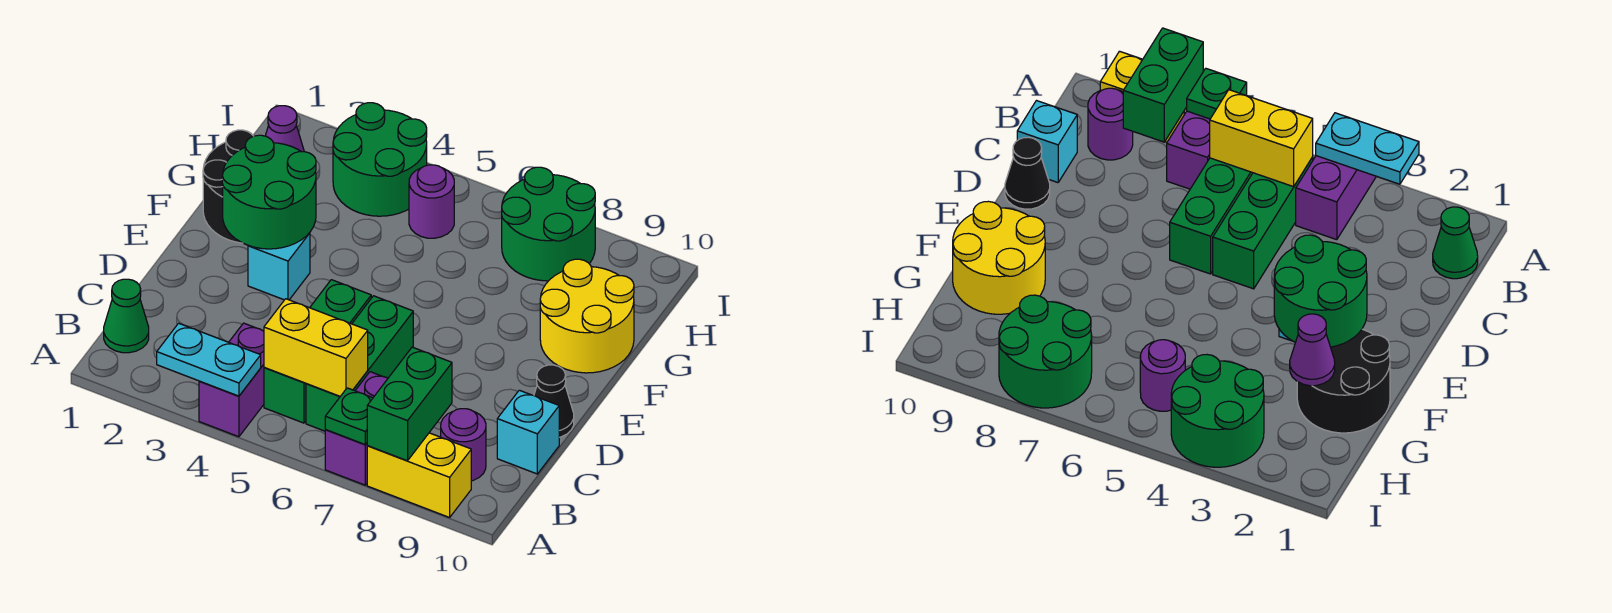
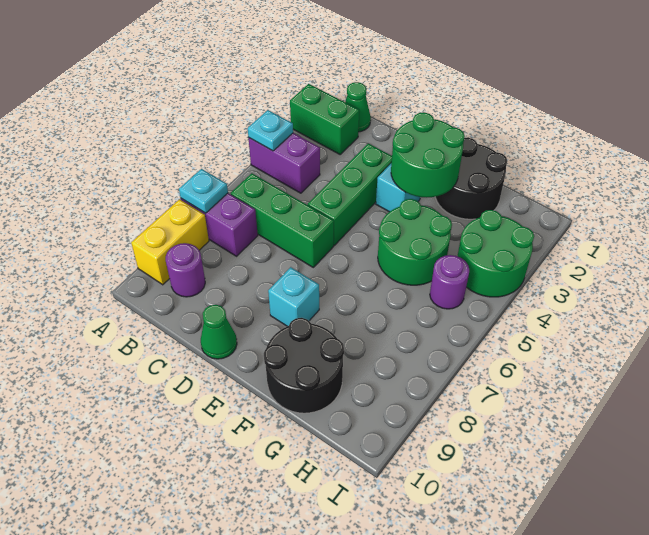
cyan plate A3:A4 level 2 -> cyan plate A4 level 2
green plate A7 level 2 -> cyan plate A7 level 2
green brick A8:B8 level 2 -> green brick A2:B2 level 1
green brick B5:D5 level 1 -> green brick D3:D5 level 1
yellow brick B5:B6 level 2 -> none
cyan brick C10 level 1 -> cyan brick E8 level 1
black cone D10 level 1 -> green cone D10 level 1
yellow round brick F9:G10 level 1 -> black round brick F9:G10 level 1
purple cone G2 level 2 -> none
green round brick H7:I8 level 1 -> green round brick F4:G5 level 1

